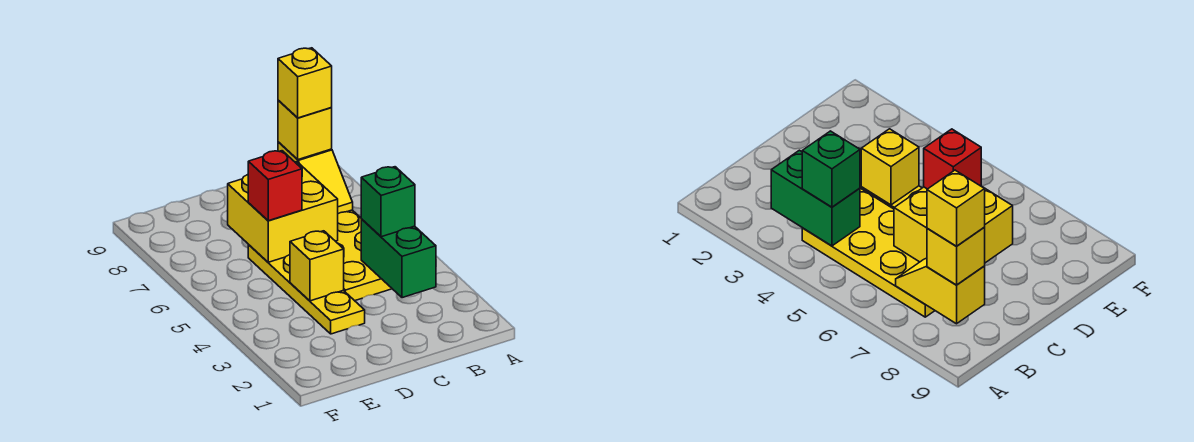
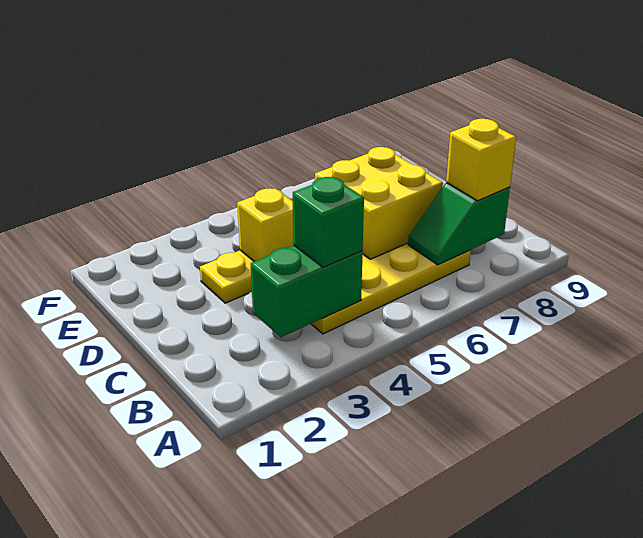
yellow slope B7:B8 level 2 top 8 -> green slope B7:B8 level 2 top 8
yellow brick B8 level 4 -> none
red brick D6 level 3 -> none

